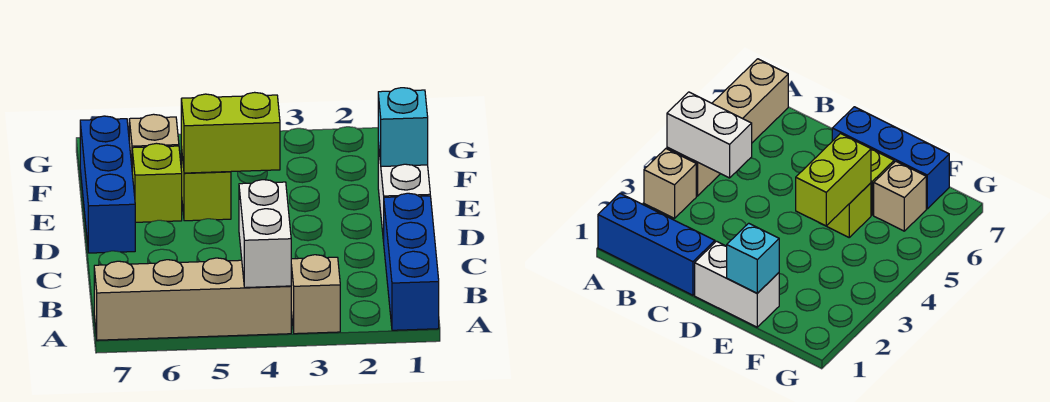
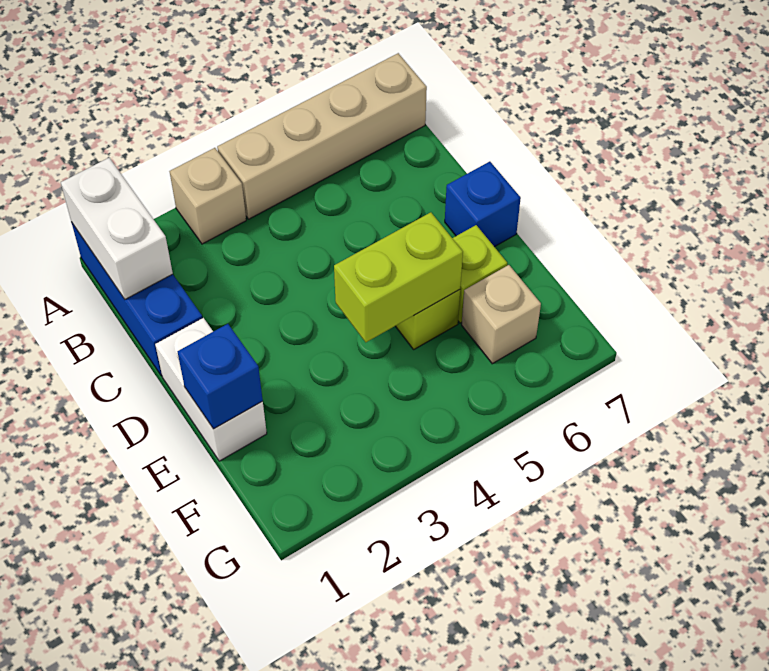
white brick A4:B4 level 2 -> white brick A1:B1 level 2
blue brick D7:F7 level 1 -> blue brick D7 level 1
cyan brick E1 level 2 -> blue brick E1 level 2

